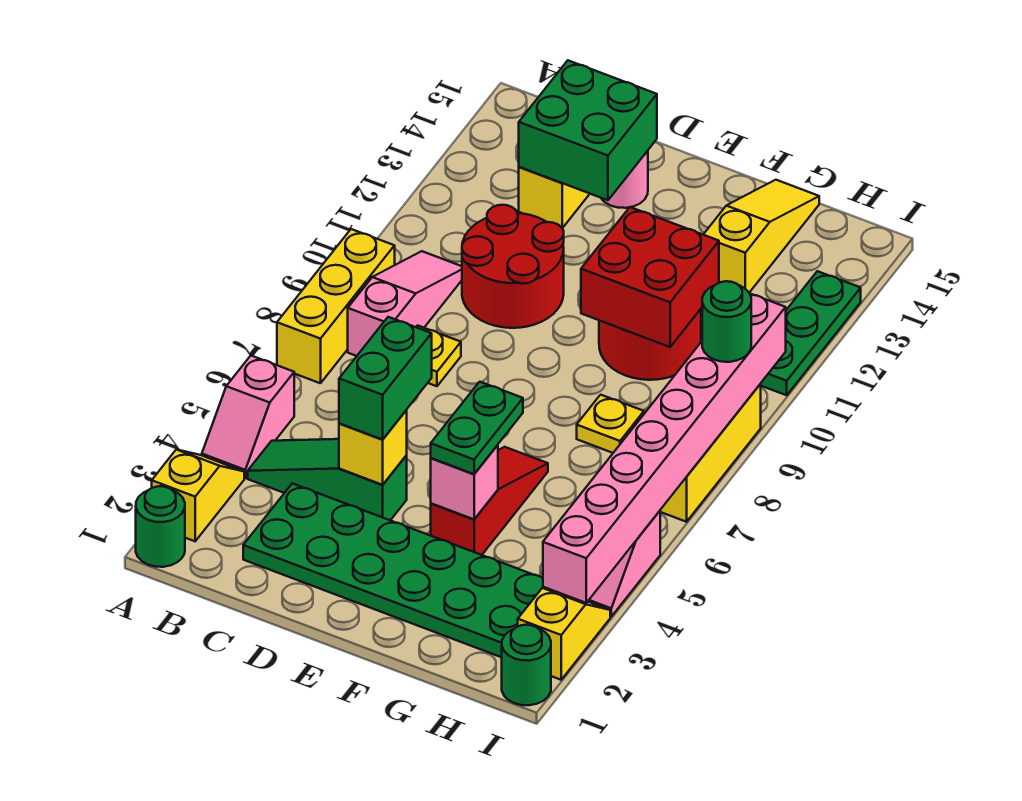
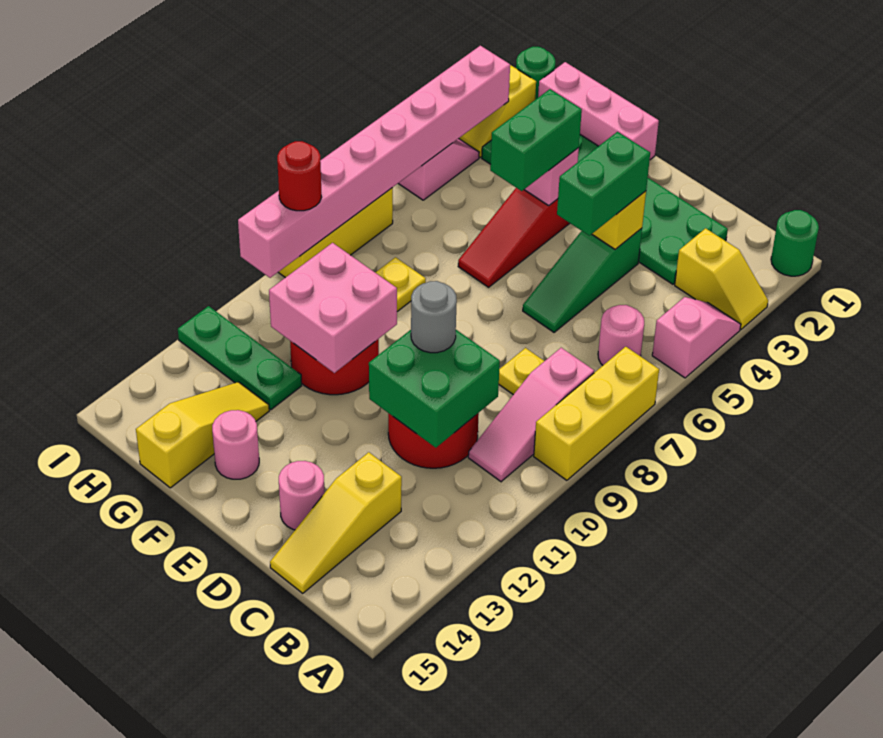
yellow slope A2:A3 level 1 top 2 -> yellow slope A3:B3 level 1 top B
green slope B4:D4 level 1 top D -> green slope D4:D6 level 1 top 4
none -> pink round brick B6 level 1
green brick C13:D14 level 2 -> green brick C10:D11 level 2
none -> grey round brick D10 level 3
none -> pink brick F1:H1 level 1
green plate F4:F5 level 3 -> green brick F4:F5 level 3
red brick F10:G11 level 2 -> pink brick F10:G11 level 2
none -> pink round brick F14 level 1
yellow slope G13:G15 level 1 top 13 -> yellow slope G13:G15 level 1 top 15
green round brick I9 level 3 -> red round brick I9 level 3
green plate I11:I13 level 1 -> green plate G12:I12 level 1

